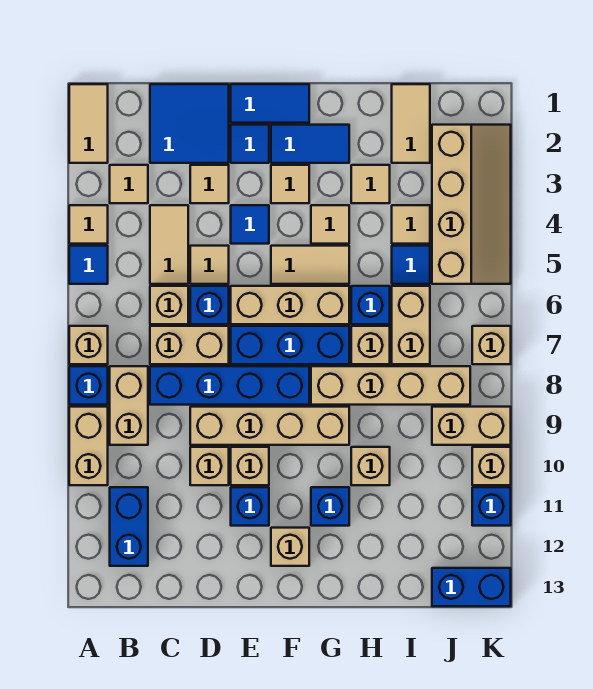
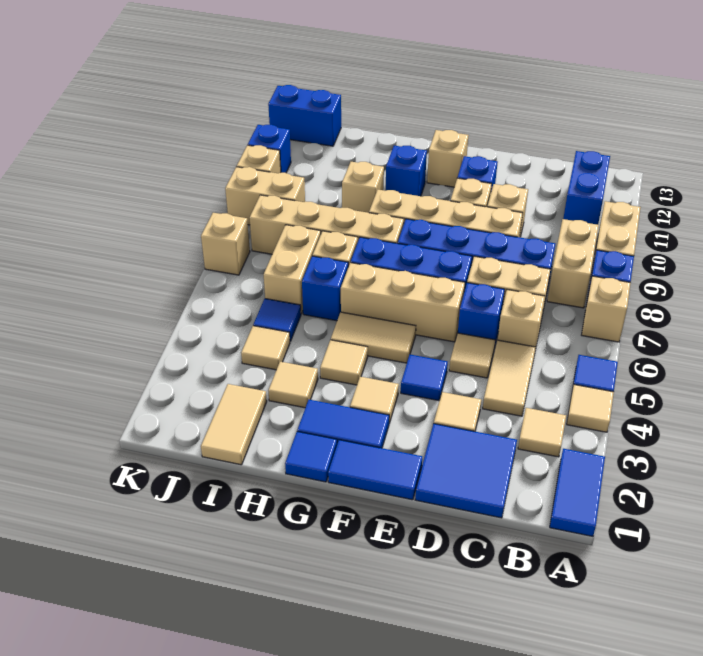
tan tile A1:A2 level 1 -> blue tile A1:A2 level 1
blue tile E2 level 1 -> blue tile G1 level 1
tan slope J2:K5 level 1 top J -> none

